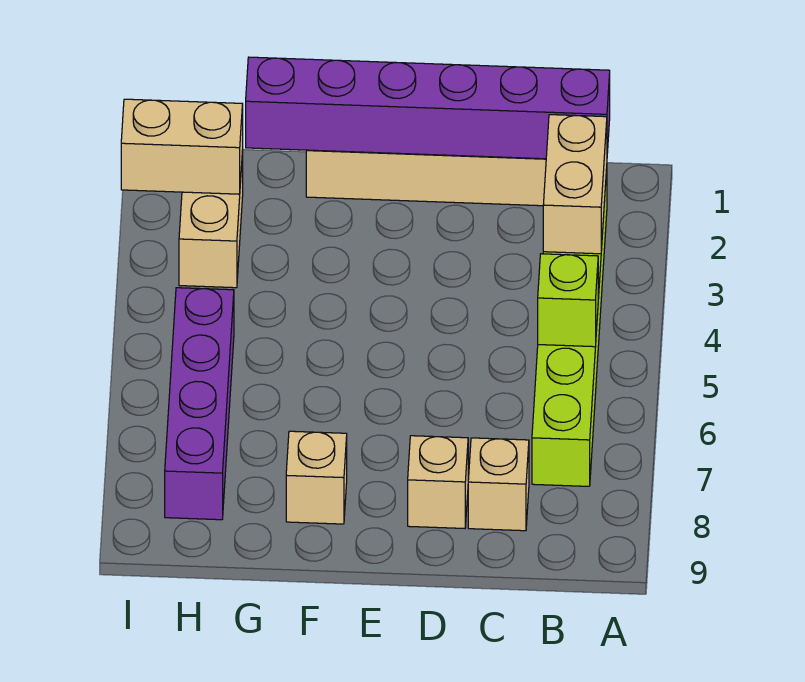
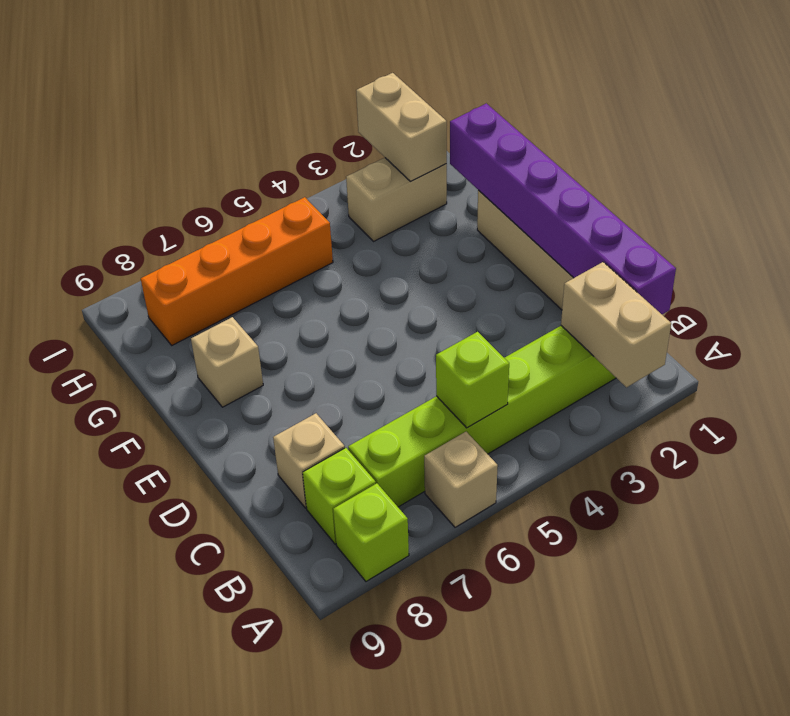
none -> lime brick A8 level 1
tan brick B2:B3 level 2 -> tan brick A2:B2 level 2
none -> lime brick B8 level 1
tan brick D8 level 1 -> tan brick A6 level 1
purple brick H5:H8 level 1 -> orange brick H5:H8 level 1

